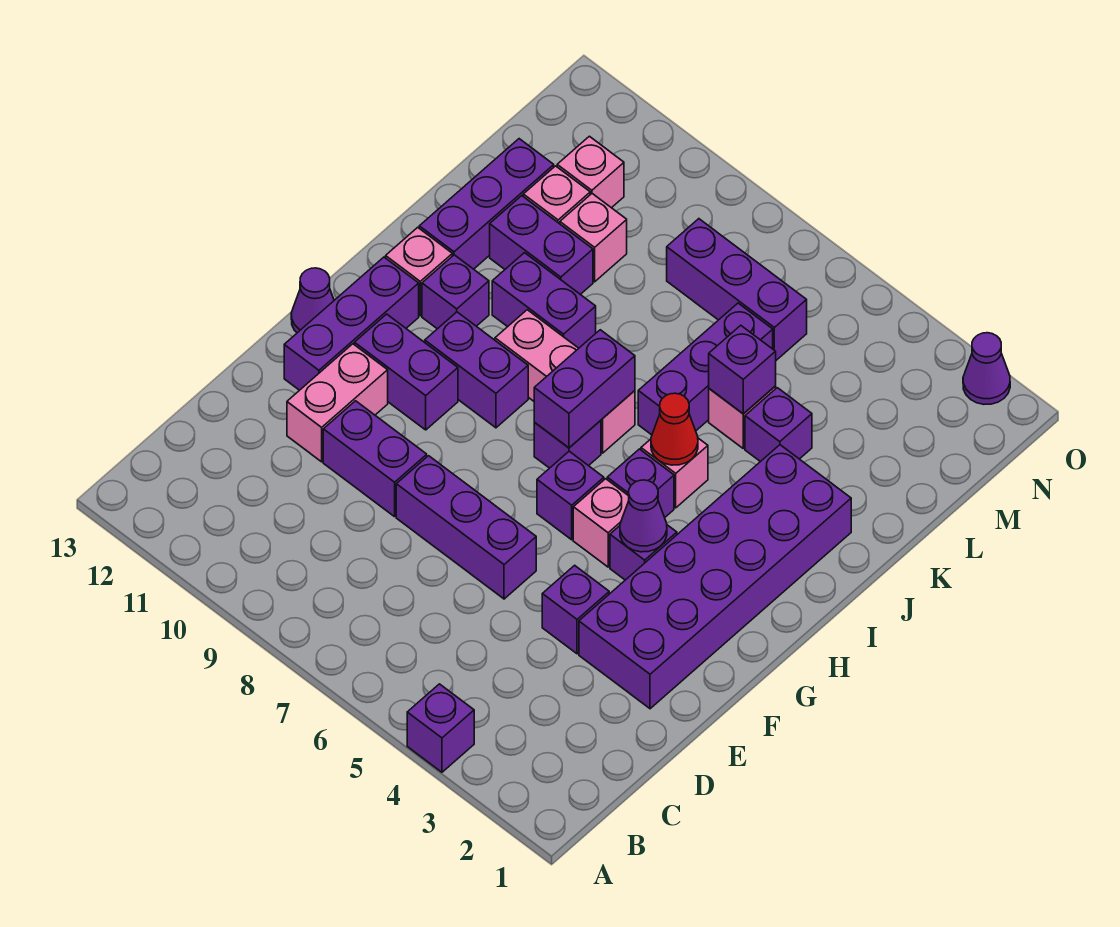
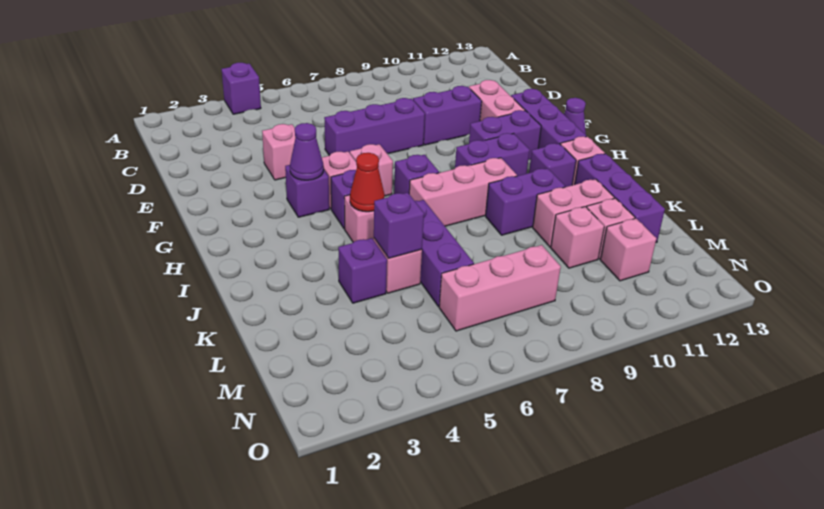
purple brick E2:J3 level 1 -> none
purple brick E4 level 1 -> pink brick E4 level 1
purple brick G6 level 1 -> pink brick G6 level 1
purple brick H7:I7 level 2 -> none
purple brick K10:K11 level 1 -> pink brick K10:K11 level 1
purple brick M6:M8 level 1 -> pink brick M6:M8 level 1
purple cone O2 level 1 -> none

